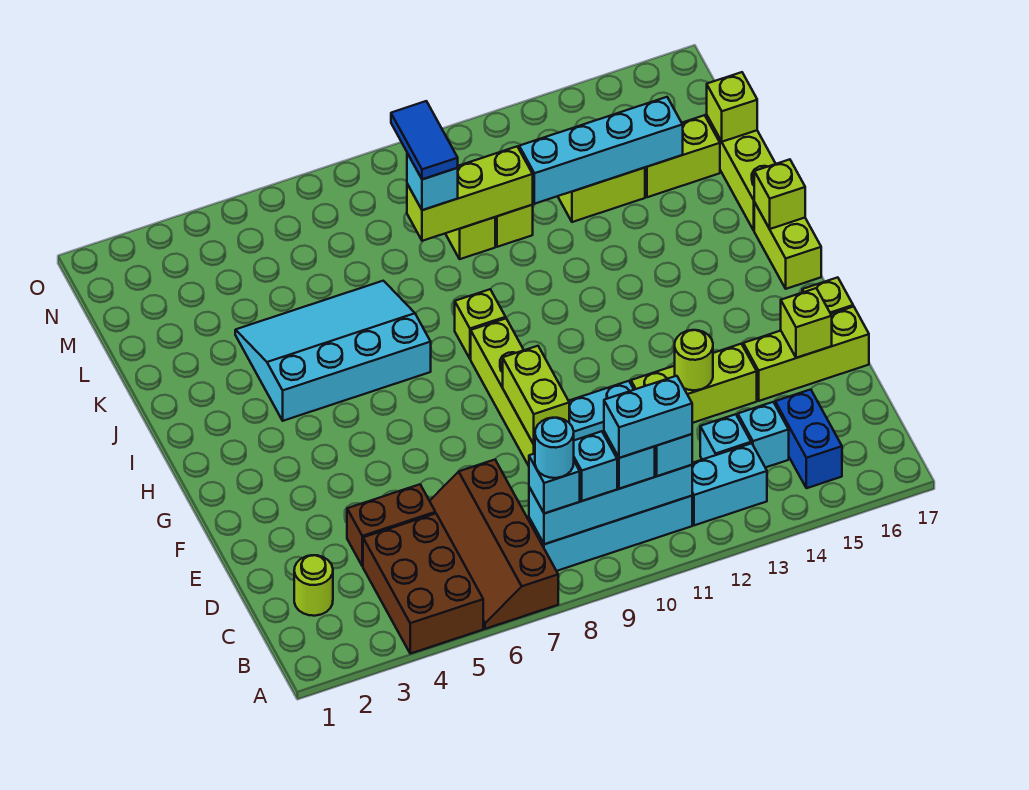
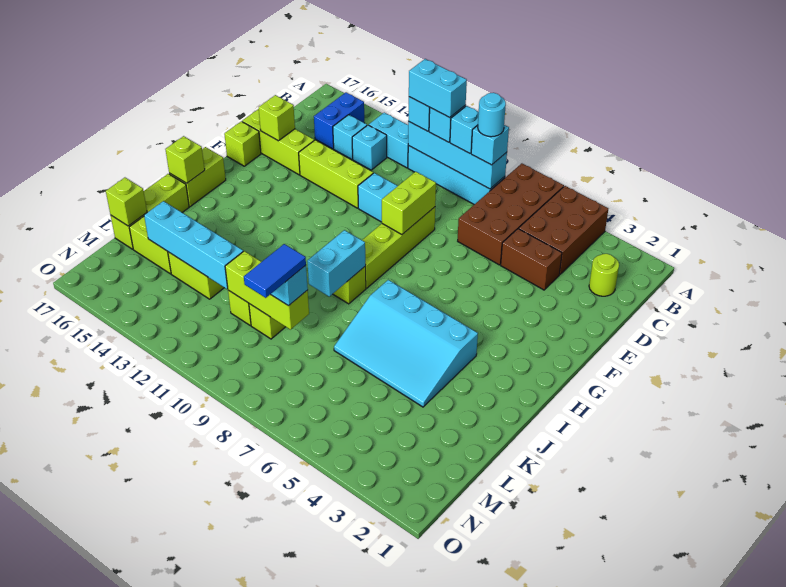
brown slope A6:D7 level 1 top 7 -> brown brick A6:D7 level 1
lime round brick E13 level 2 -> none
none -> cyan brick I9:J9 level 2

